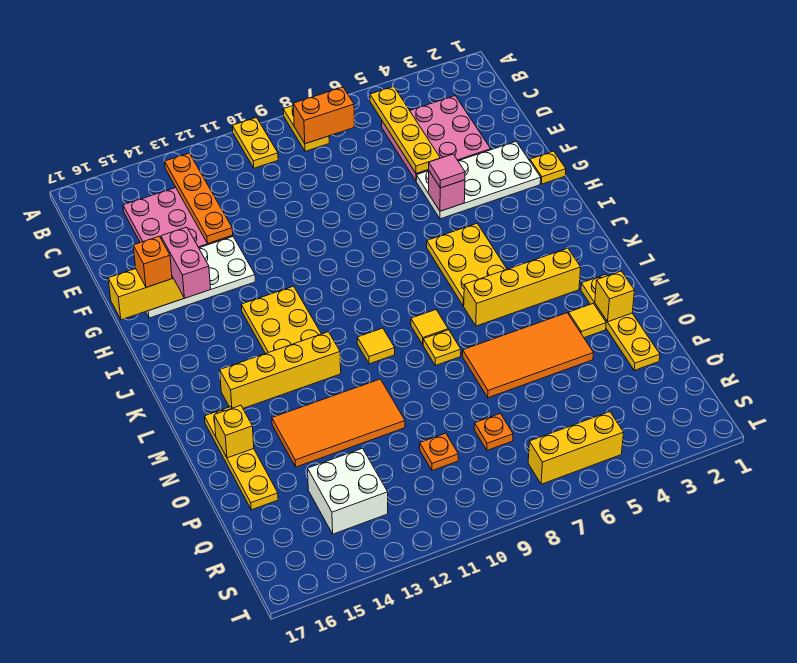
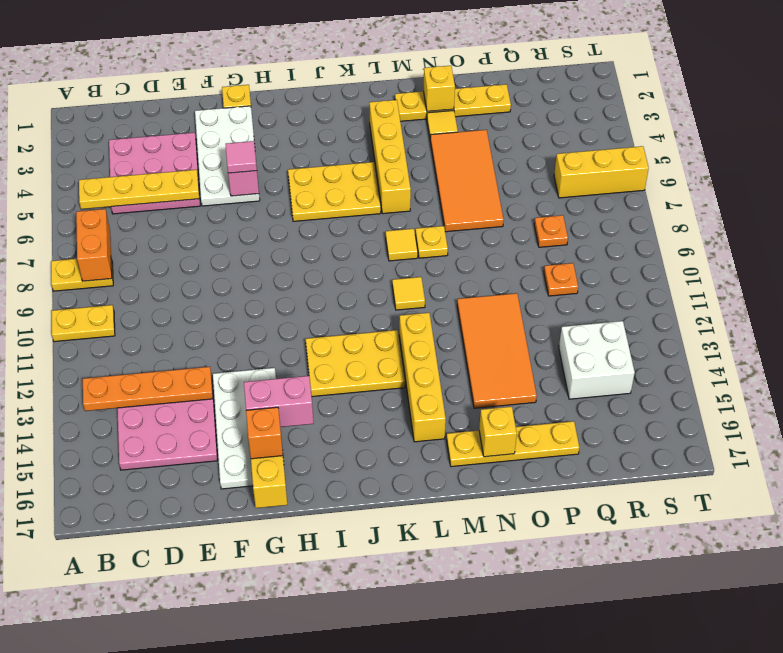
yellow brick S5:S7 level 1 -> yellow brick R6:T6 level 1

